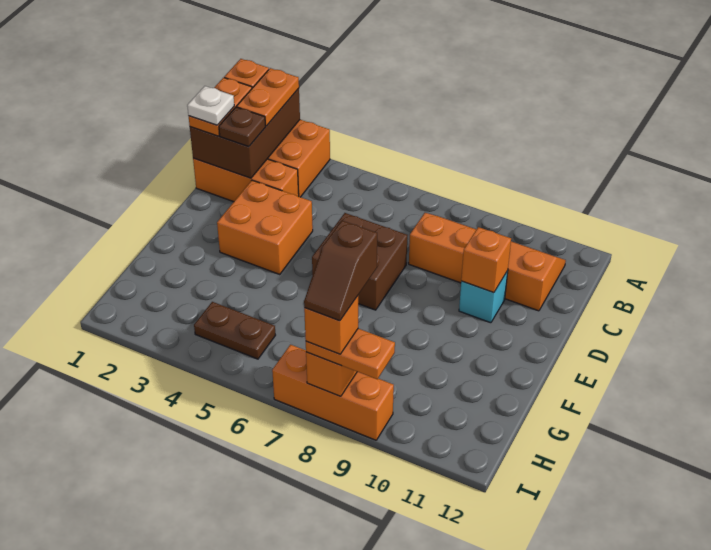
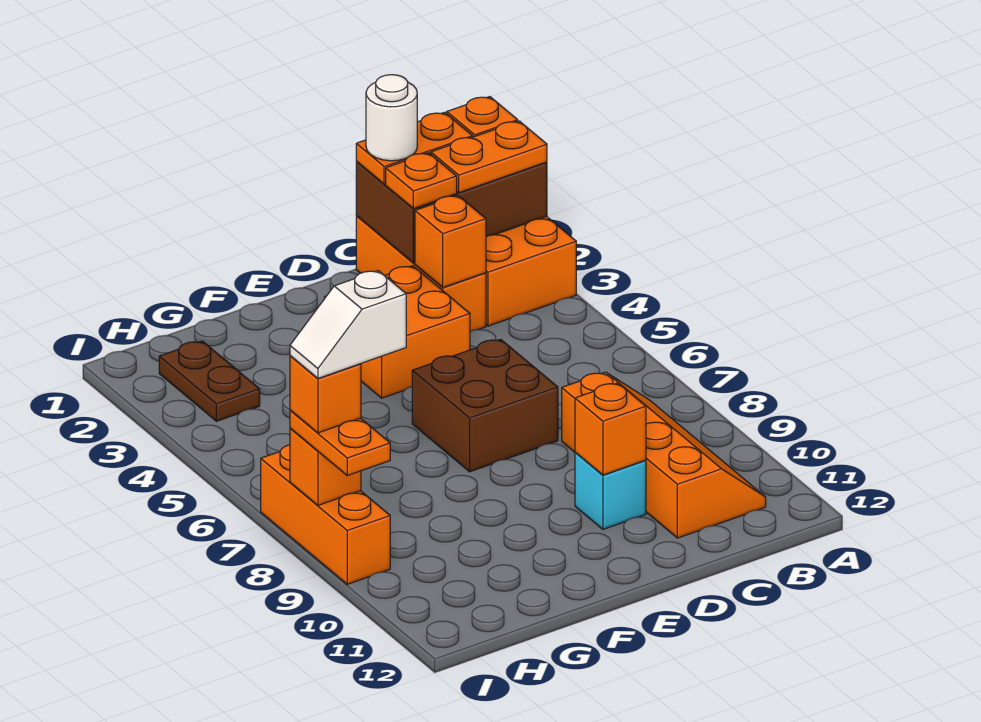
white plate C1 level 4 -> white round brick C1 level 4
brown plate C2 level 3 -> orange plate C2 level 3
none -> orange brick C3 level 2
brown plate H4:H5 level 1 -> brown plate H2:H3 level 1
brown slope H8:I8 level 5 top H -> white slope H8:I8 level 5 top H

